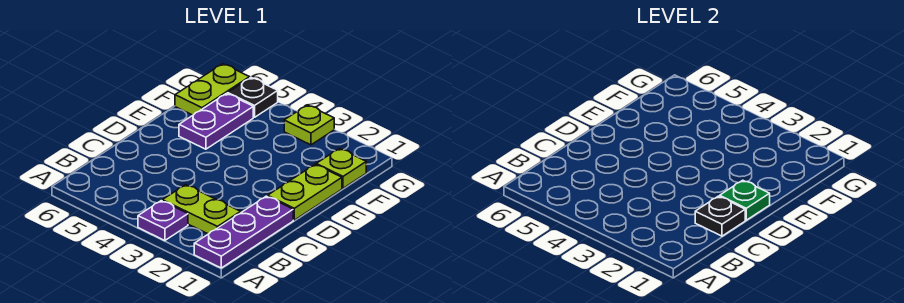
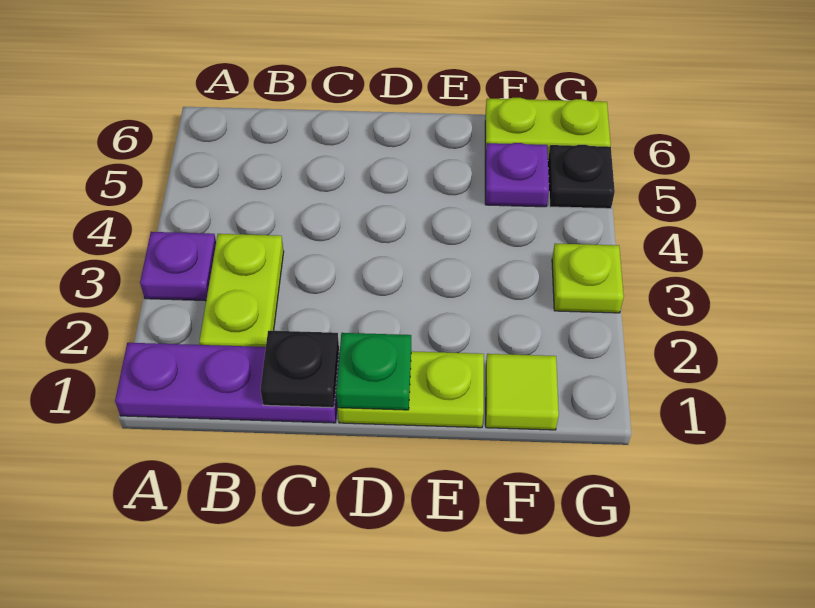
purple plate E5:F5 level 1 -> purple plate F5 level 1
lime plate F1 level 1 -> lime tile F1 level 1

